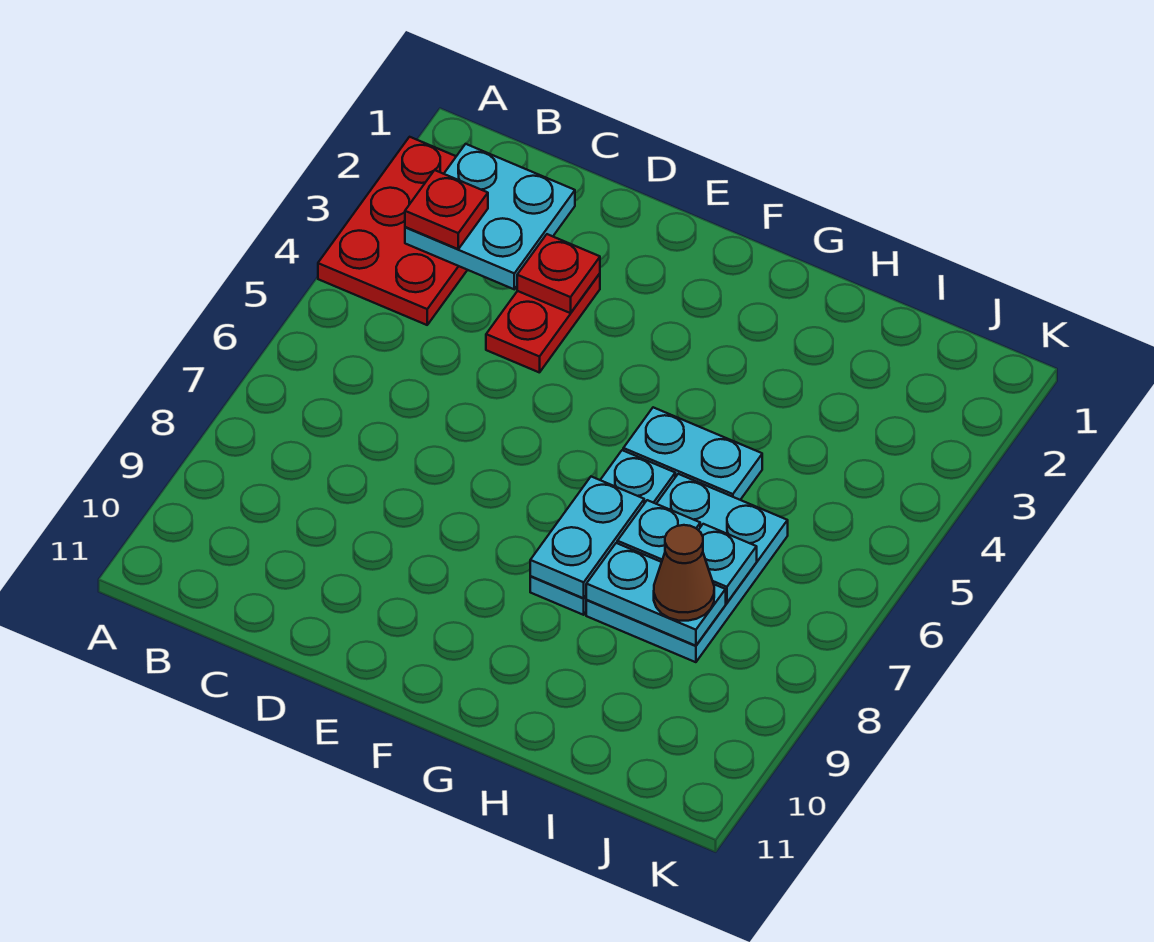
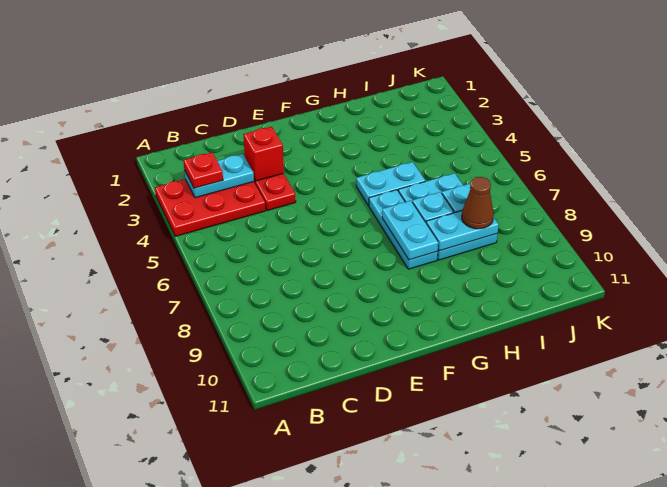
red plate A2:B4 level 1 -> red plate A3:C4 level 1
cyan plate B2:C3 level 2 -> cyan plate B3:C3 level 2
red plate D3 level 2 -> red brick D3 level 2

